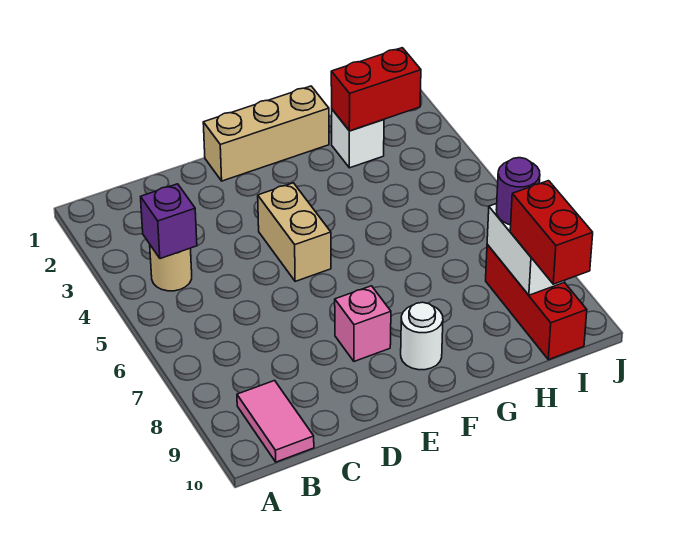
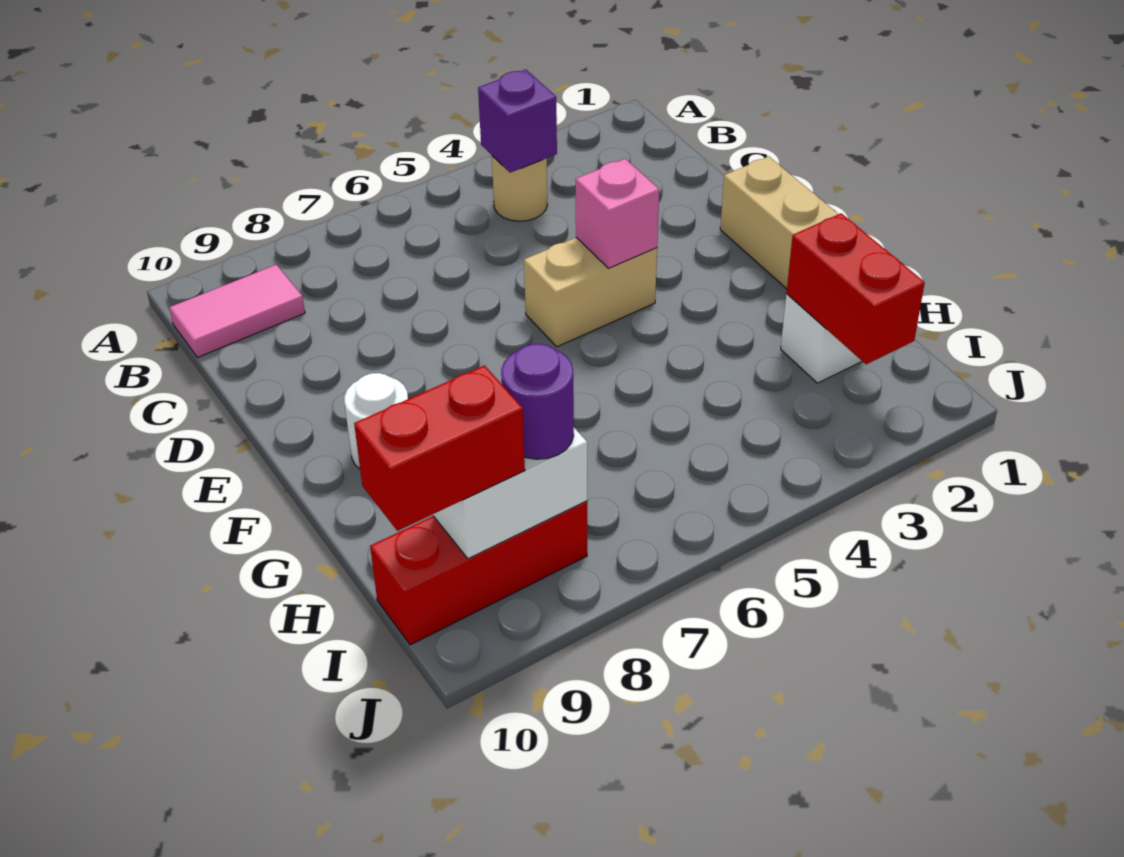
pink brick E8 level 1 -> pink brick E4 level 2

